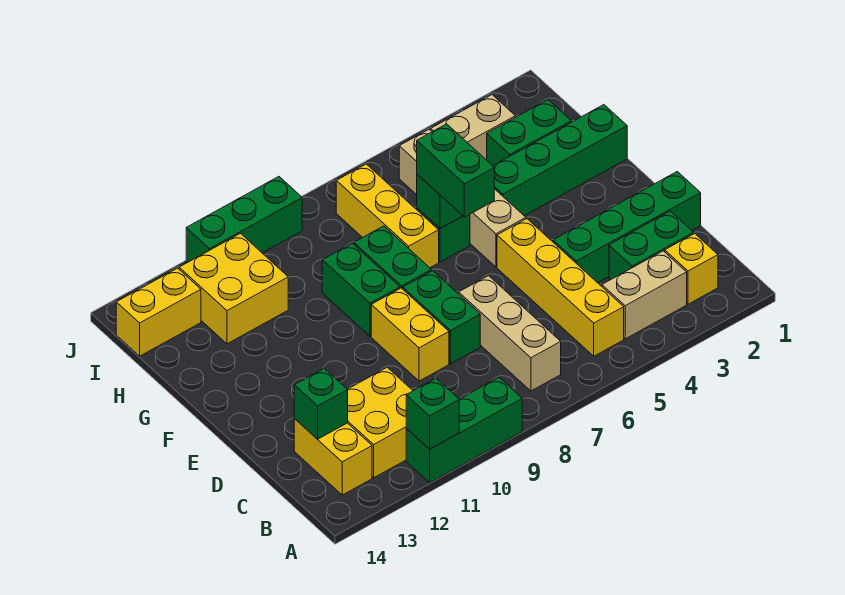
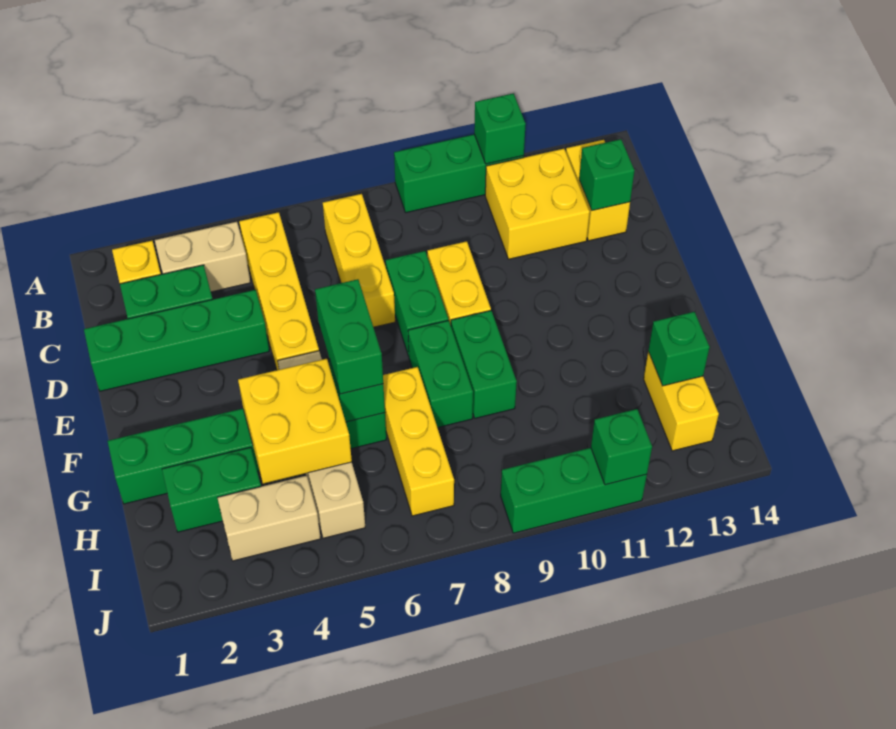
tan brick B7:D7 level 1 -> yellow brick B7:D7 level 1
yellow brick H11:I12 level 1 -> yellow brick G4:H5 level 2
none -> green brick H13 level 2
yellow brick I13:I14 level 1 -> yellow brick H13:I13 level 1
none -> green brick J11 level 2

